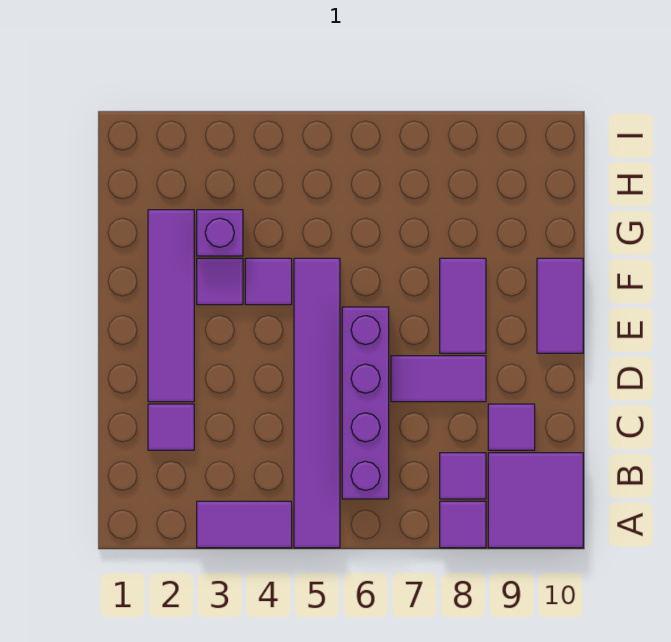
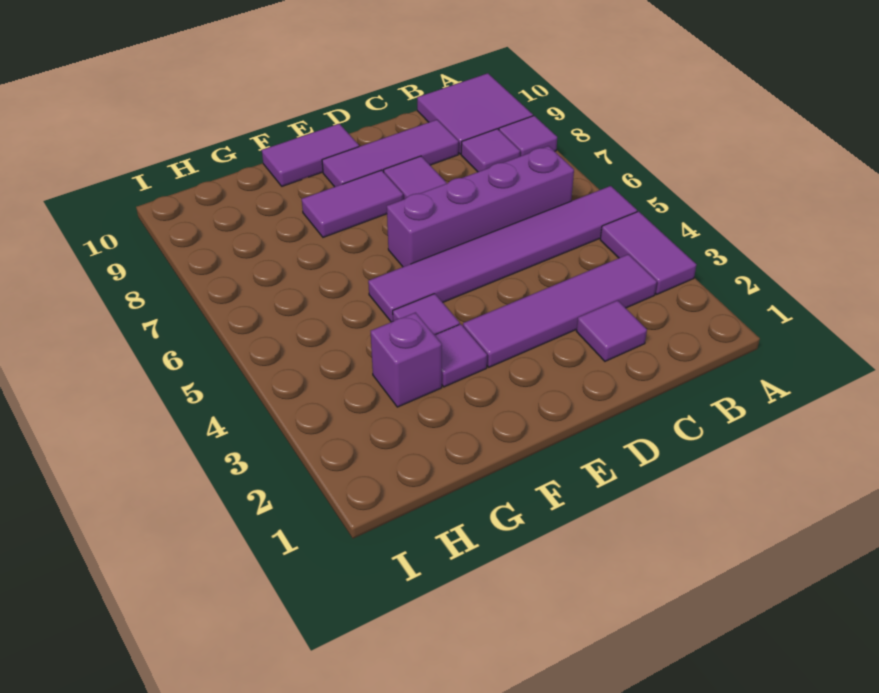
purple tile C9 level 1 -> purple tile C9:E9 level 1
purple tile D2:G2 level 1 -> purple tile B3:E3 level 1

